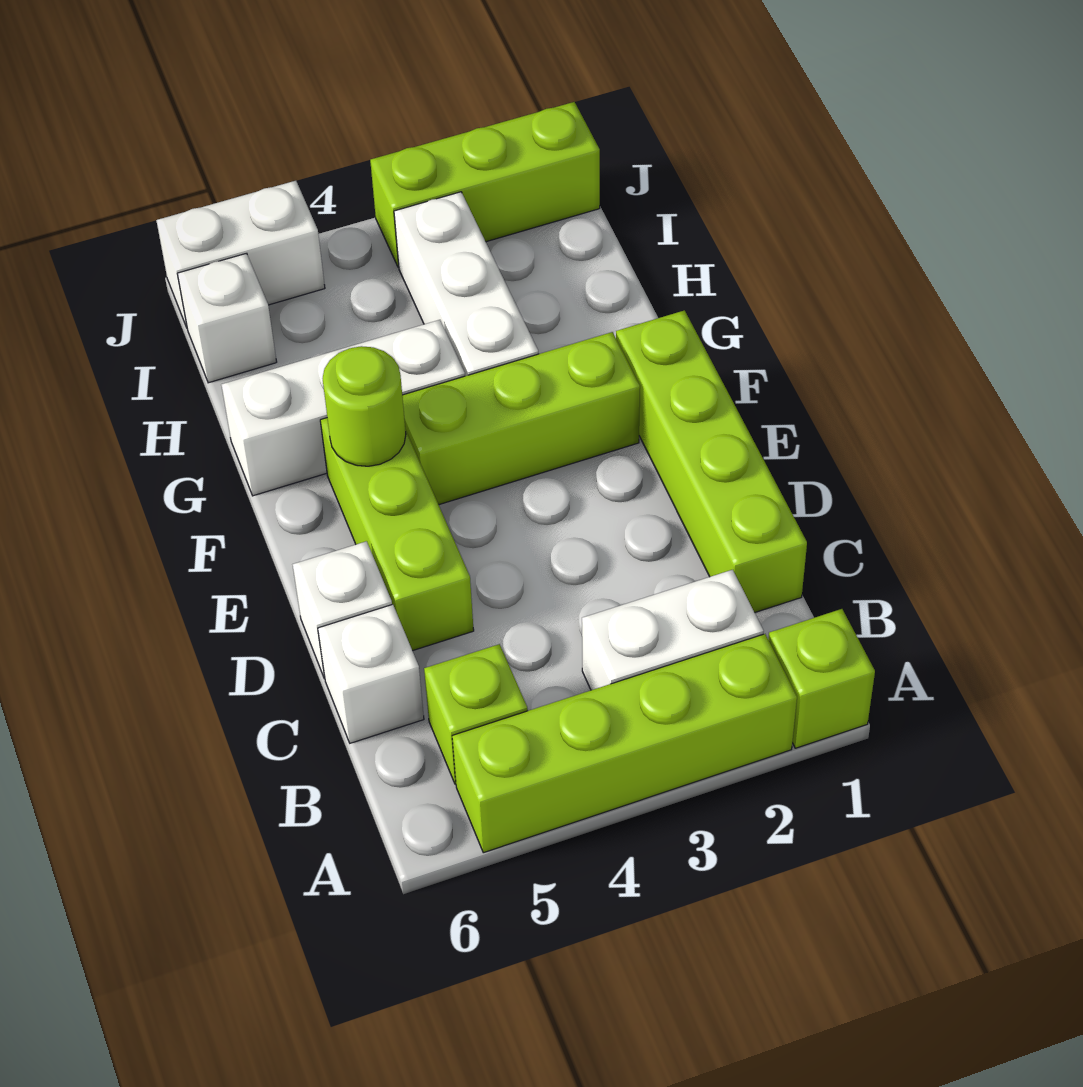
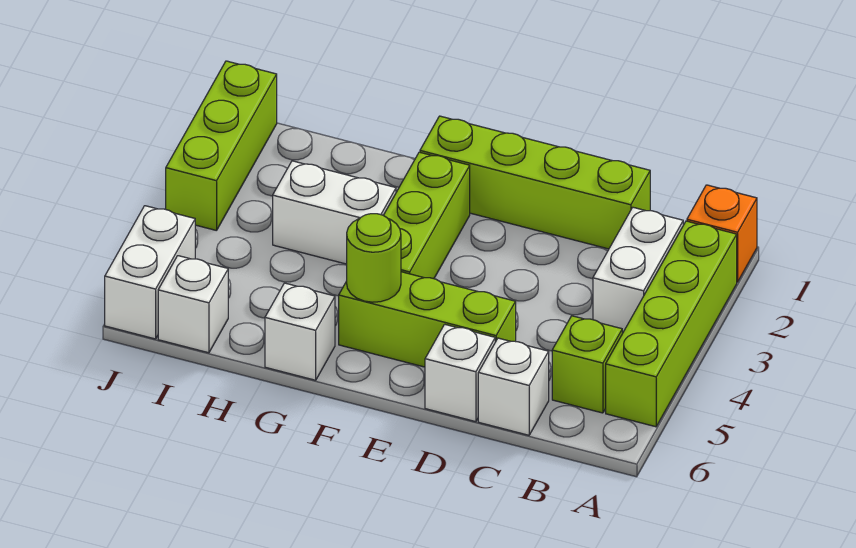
lime brick A1 level 1 -> orange brick A1 level 1
white brick G3:I3 level 1 -> white brick G3:H3 level 1
white brick G4:G6 level 1 -> white brick G6 level 1

